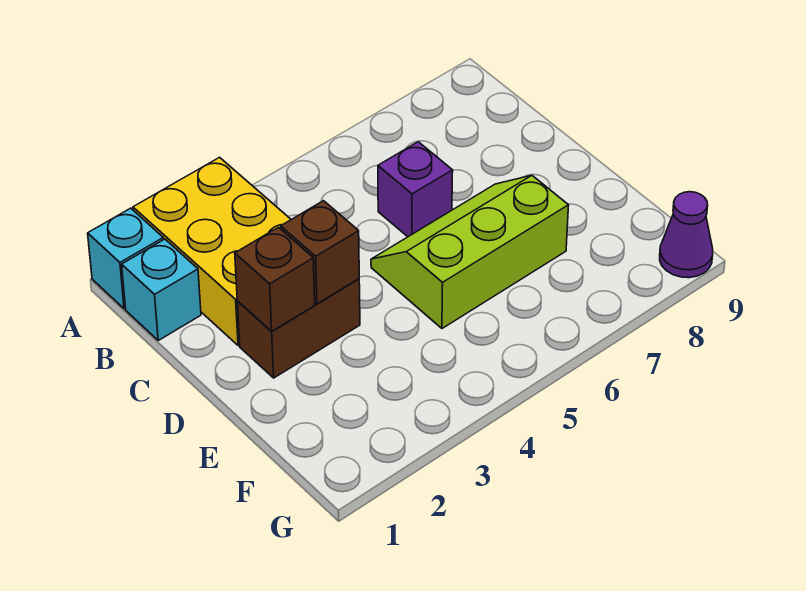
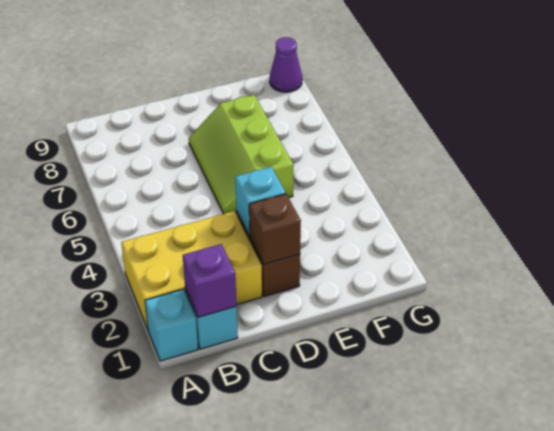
purple brick C6 level 1 -> purple brick B1 level 2
brown brick D3 level 2 -> cyan brick D3 level 2

